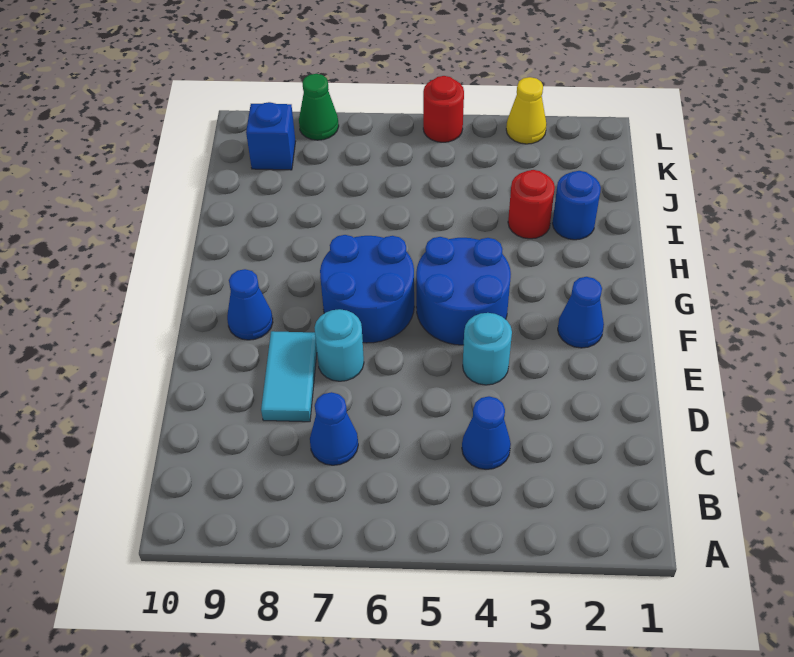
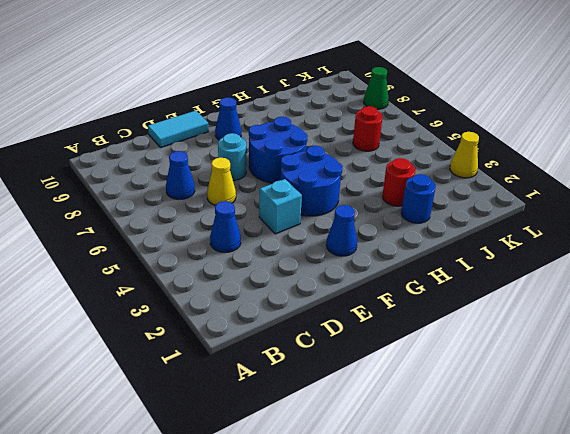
none -> yellow cone D6 level 1
cyan tile D8:E8 level 1 -> cyan tile D10:E10 level 1
cyan round brick E4 level 1 -> cyan brick E4 level 1
blue brick K9 level 1 -> none
red round brick L5 level 1 -> red round brick J6 level 1

